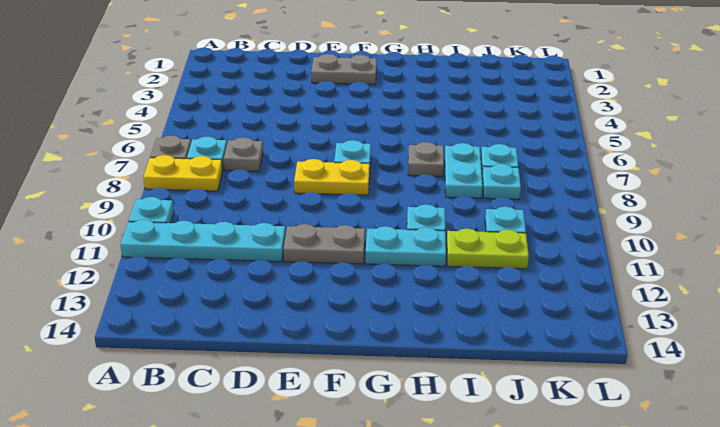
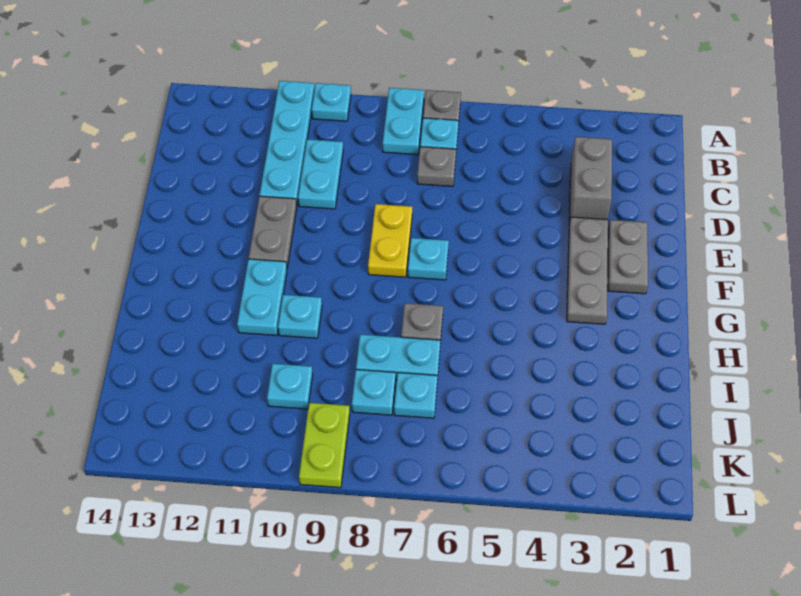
yellow plate A8:B8 level 1 -> cyan plate A8:B8 level 1
none -> grey brick C3:D3 level 1
none -> cyan plate C10:D10 level 1
none -> grey plate E3:G3 level 1
lime plate I11:J11 level 1 -> lime plate K9:L9 level 1

